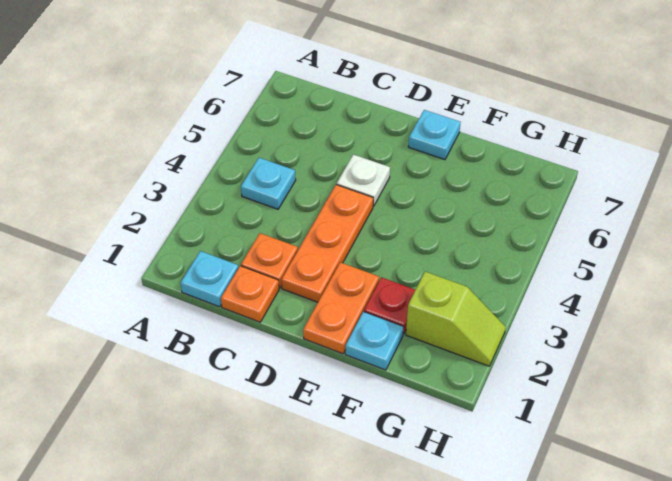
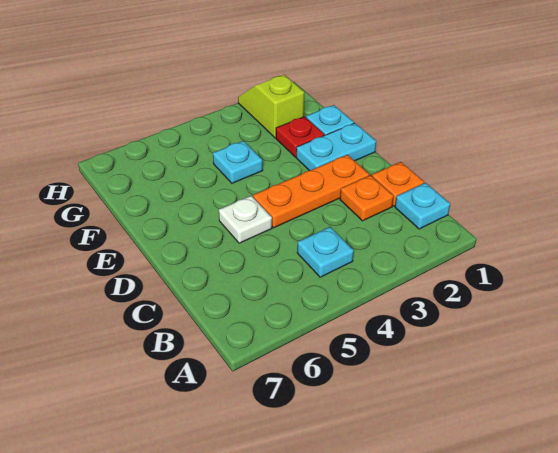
orange plate E1:E2 level 1 -> cyan plate E1:E2 level 1
cyan plate E7 level 1 -> cyan plate F4 level 1

